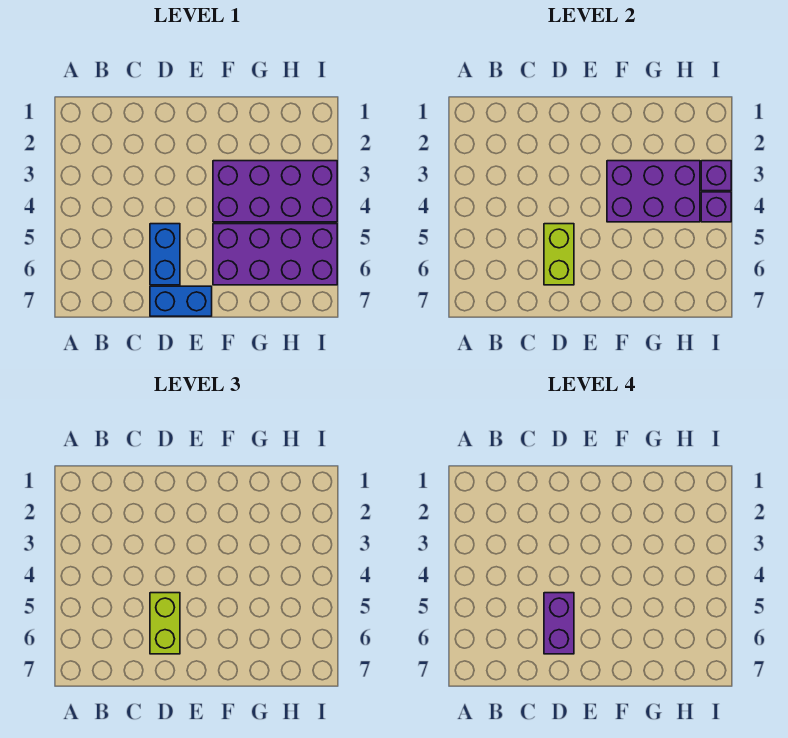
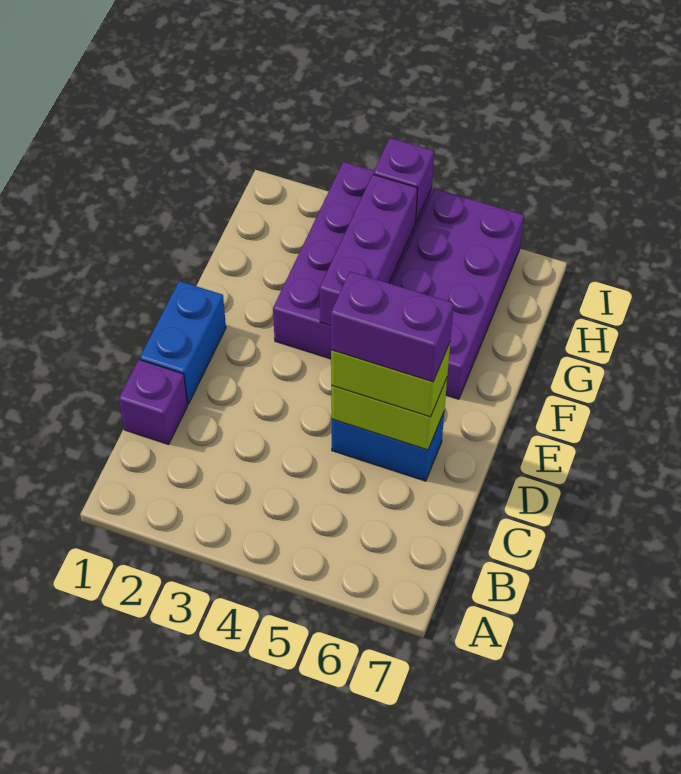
blue brick D7:E7 level 1 -> blue brick D1:E1 level 1
purple brick F3:H4 level 2 -> purple brick F4:H4 level 2
purple brick I3 level 2 -> purple brick C1 level 1

